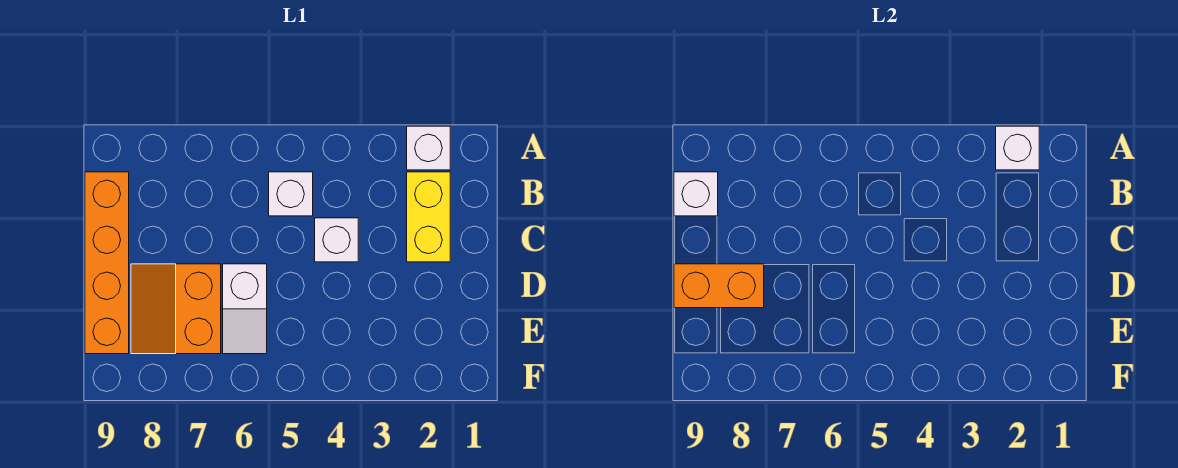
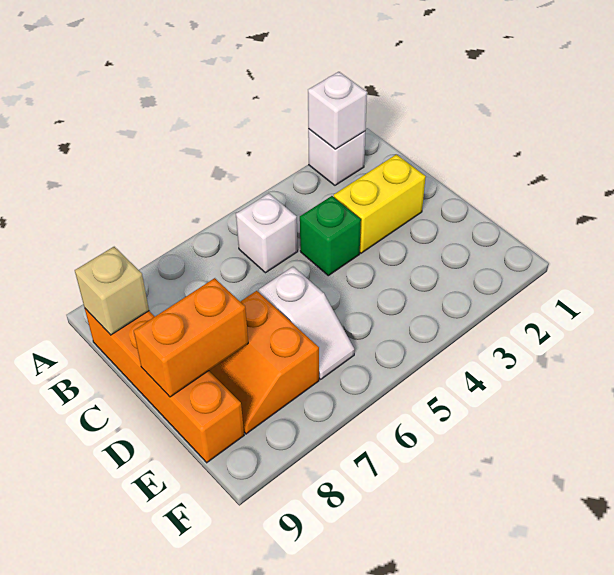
yellow brick B2:C2 level 1 -> yellow brick C2:C3 level 1
white brick B9 level 2 -> tan brick B9 level 2
white brick C4 level 1 -> green brick C4 level 1

